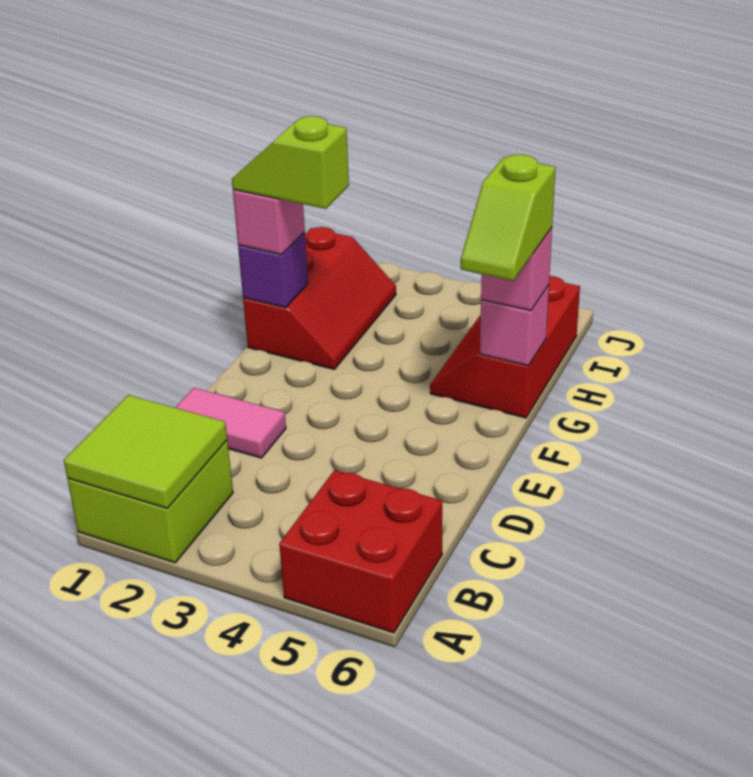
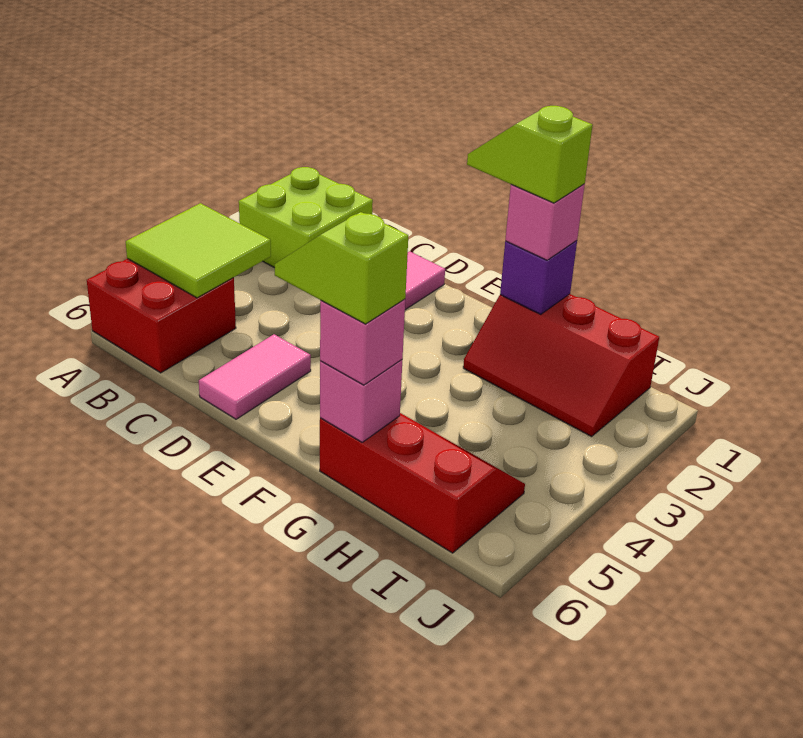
lime tile A1:B2 level 2 -> lime tile A4:B5 level 2
none -> pink tile D5:D6 level 1
lime slope G1:G2 level 4 top 2 -> lime slope F1:G1 level 4 top G

